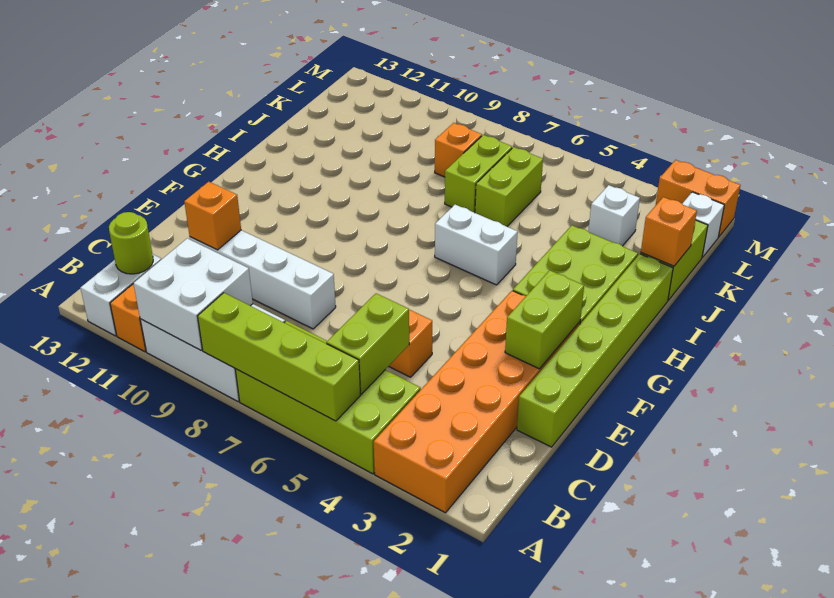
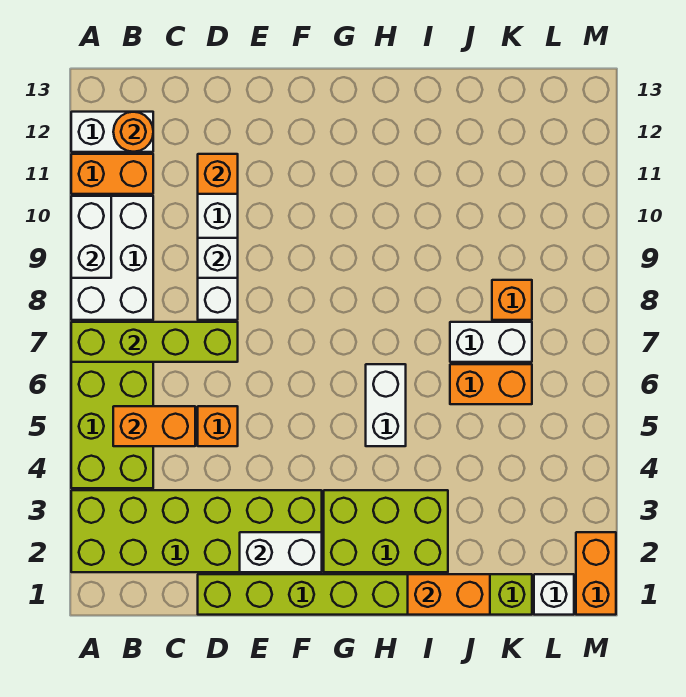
orange brick A2:F3 level 1 -> lime brick A2:F3 level 1
lime brick A5:A8 level 2 -> lime brick A7:D7 level 2
white brick A9:B10 level 2 -> white brick A9:A10 level 2
lime brick B5:C5 level 2 -> orange brick B5:C5 level 2
lime round brick B12 level 2 -> orange round brick B12 level 2
lime brick E2:F2 level 2 -> white brick E2:F2 level 2
orange brick J1 level 2 -> orange brick I1:J1 level 2
lime brick J6:K6 level 1 -> orange brick J6:K6 level 1
lime brick J7:K7 level 1 -> white brick J7:K7 level 1
white brick K3 level 1 -> white brick D9 level 2

